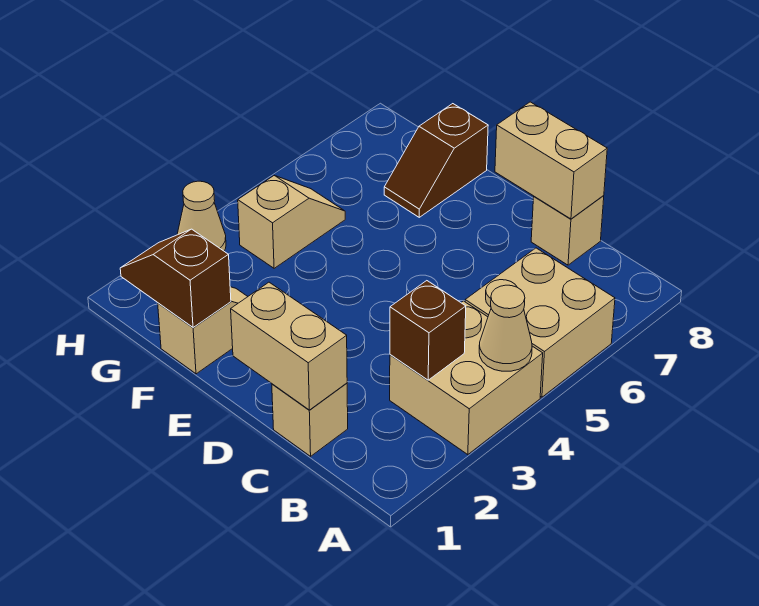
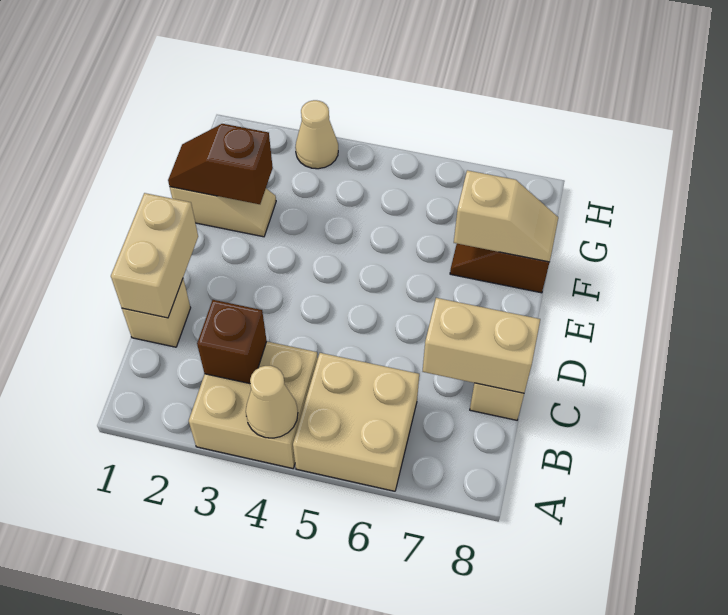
tan brick C8:D8 level 2 -> tan brick C7:C8 level 2
brown slope F1:G1 level 2 top F -> brown slope F1:F2 level 2 top 2
tan slope G4:G5 level 1 top 4 -> tan slope F7:F8 level 2 top 7

